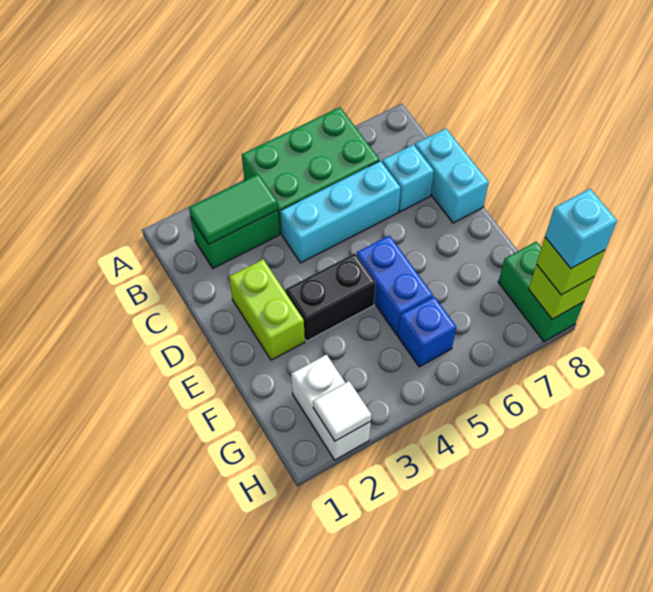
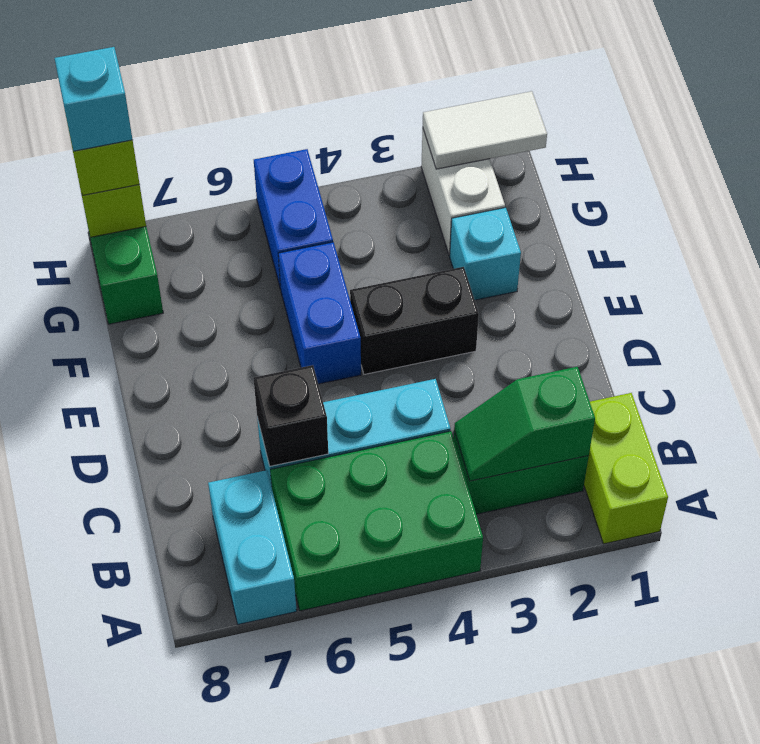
green tile B2:B3 level 2 -> green slope B2:B3 level 2 top 2
none -> black brick C6 level 2
cyan brick C7 level 1 -> cyan brick F2 level 1
cyan brick C8:D8 level 1 -> cyan brick A7:B7 level 1
lime brick D2:E2 level 1 -> lime brick A1:B1 level 1
blue brick G5 level 1 -> blue brick G5:H5 level 1
white tile H2 level 2 -> white tile H1:H2 level 2

